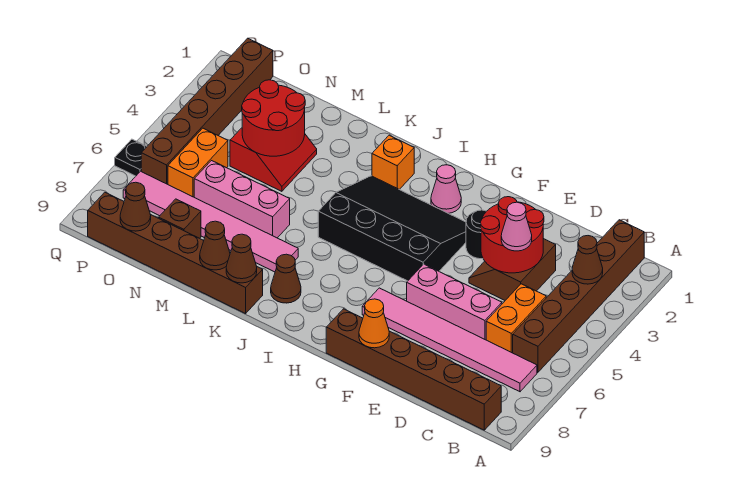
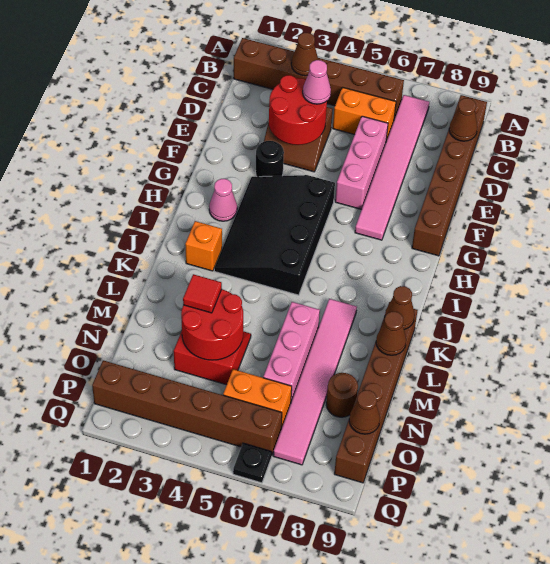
orange cone F9 level 2 -> none
brown cone J8 level 1 -> brown cone C9 level 2
none -> red tile M3 level 3
brown brick N8 level 1 -> brown round brick N8 level 1

